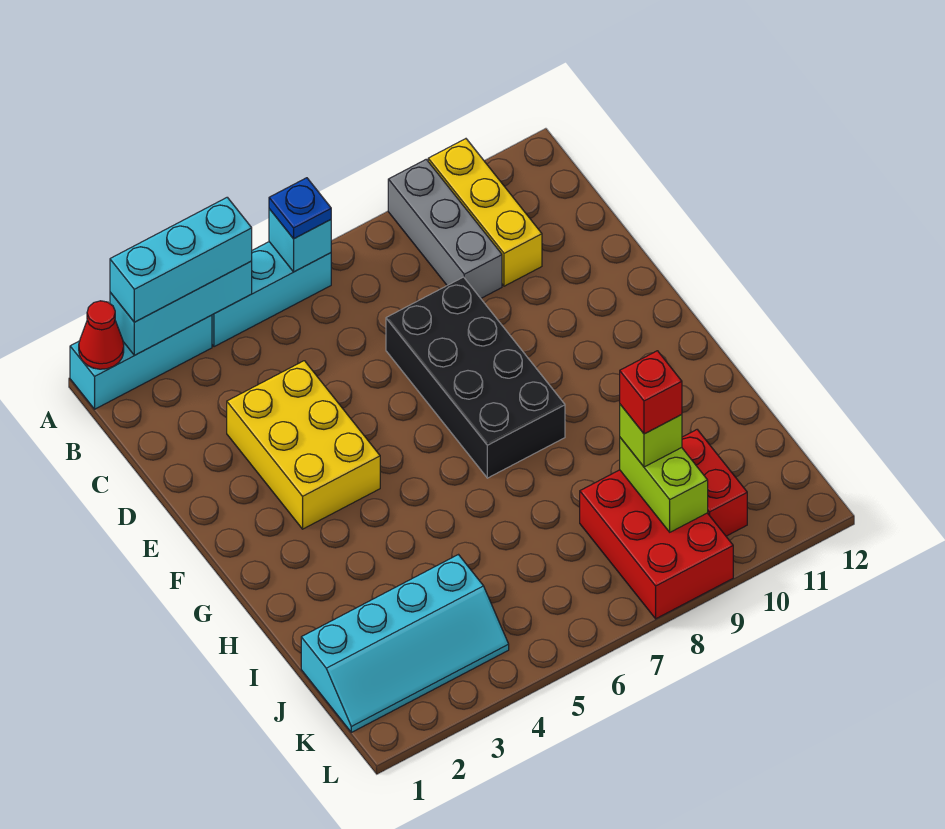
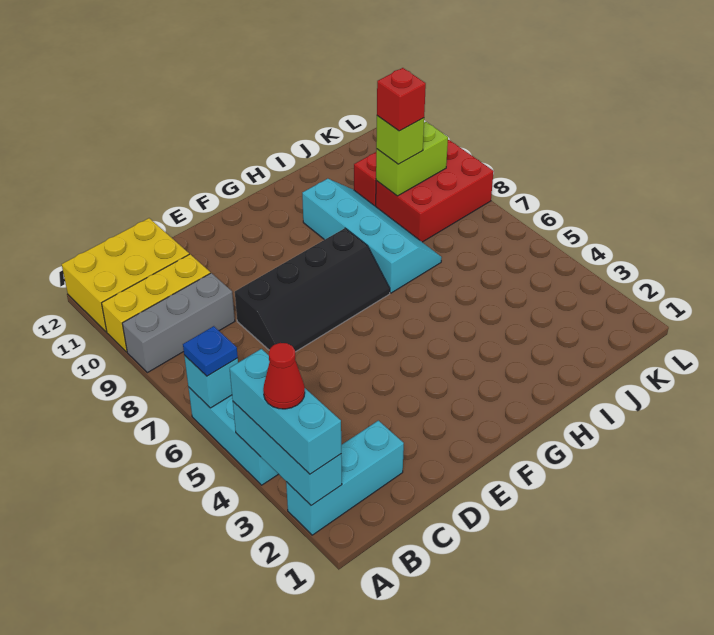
cyan brick A1:A3 level 1 -> cyan brick A2:C2 level 1
red cone A1 level 2 -> red cone A3 level 4
yellow brick D3:F4 level 1 -> yellow brick A11:C12 level 1
black brick D7:G8 level 1 -> black slope D7:G8 level 1 top 8
cyan slope J1:K4 level 1 top J -> cyan slope H7:I10 level 1 top H

